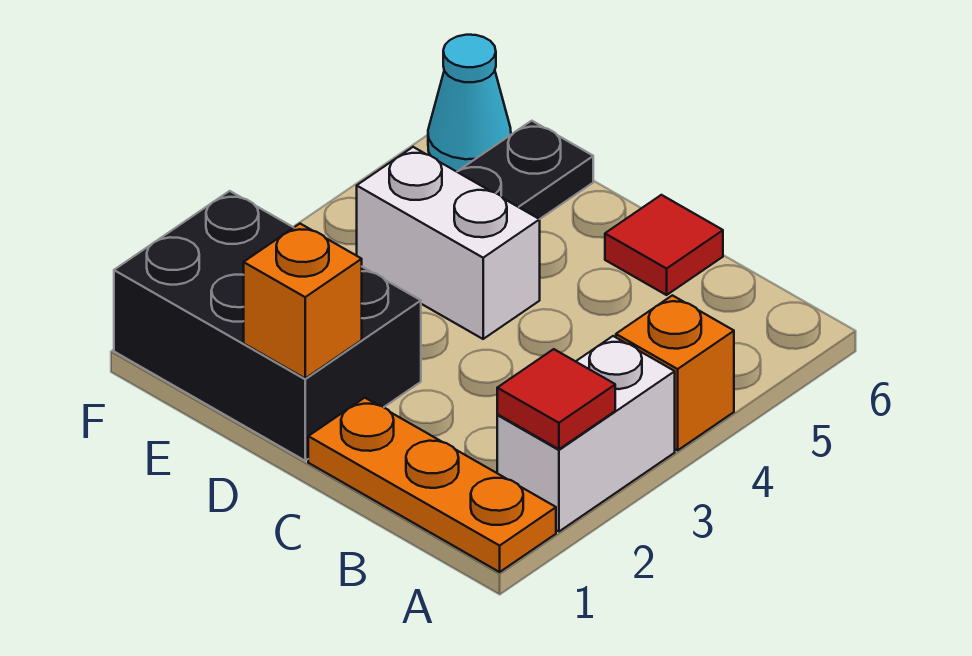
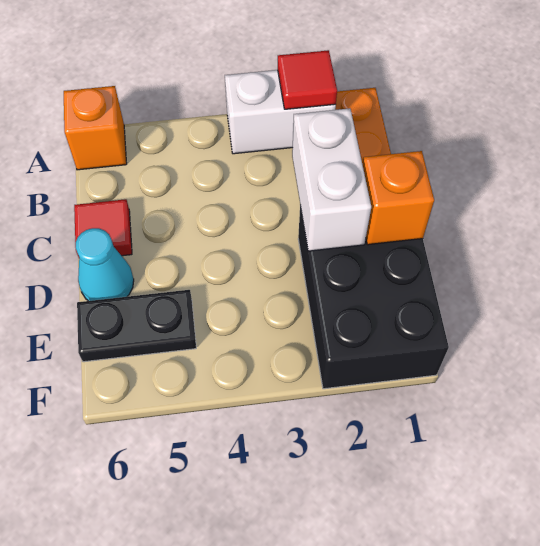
orange brick A4 level 1 -> orange brick A6 level 1
white brick D4:E4 level 1 -> white brick C2:D2 level 2
cyan cone F6 level 1 -> cyan cone D6 level 1

